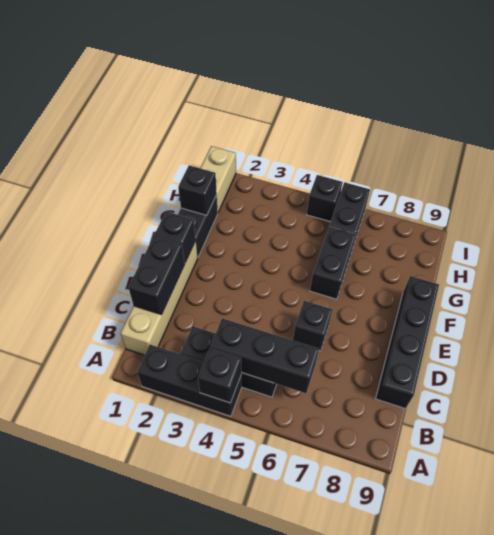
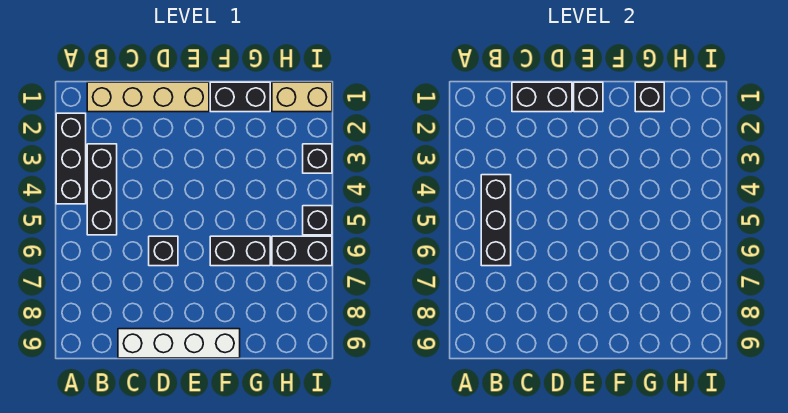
black brick A4 level 2 -> black brick I3 level 1
black brick C9:F9 level 1 -> white brick C9:F9 level 1

